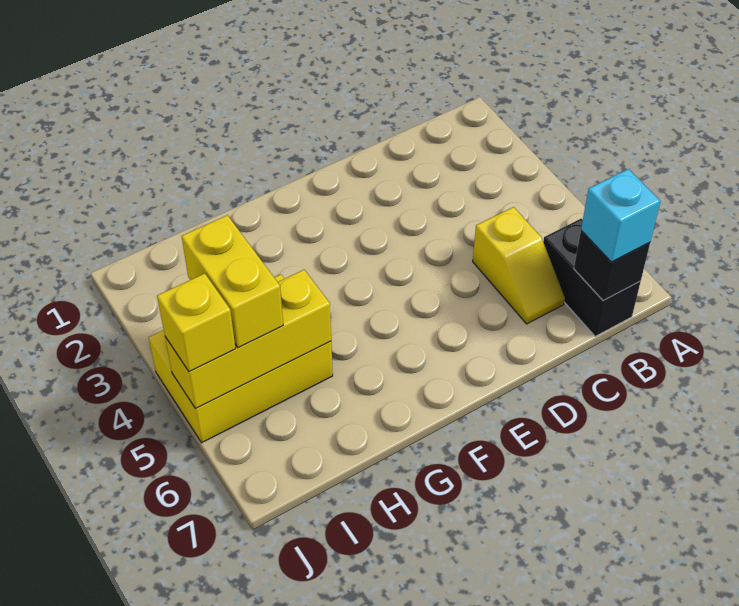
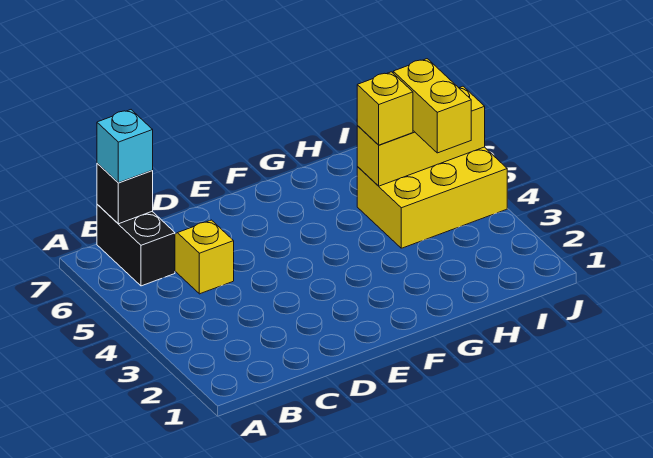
yellow brick J5 level 3 -> yellow brick H5 level 3

